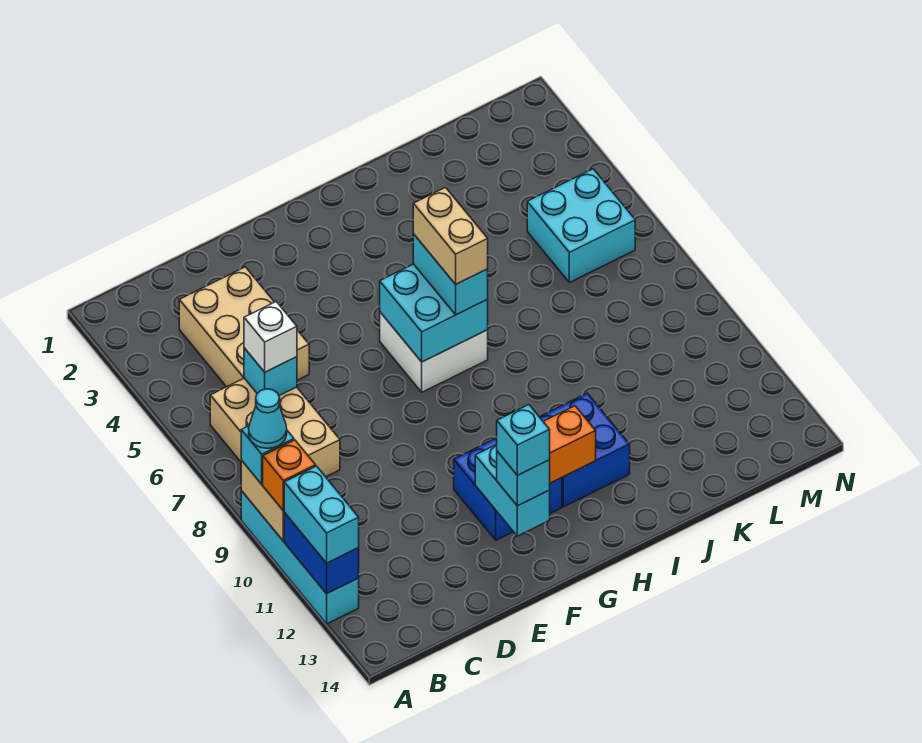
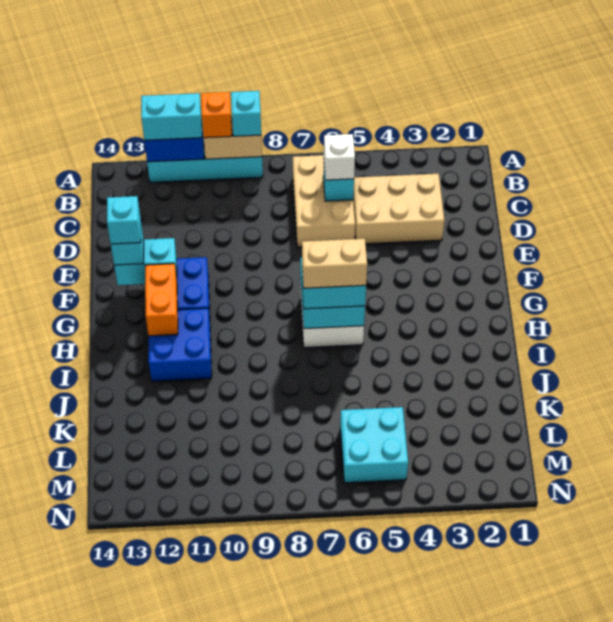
cyan cone A9 level 4 -> none
tan brick B6:C8 level 1 -> tan brick B6:D7 level 1

